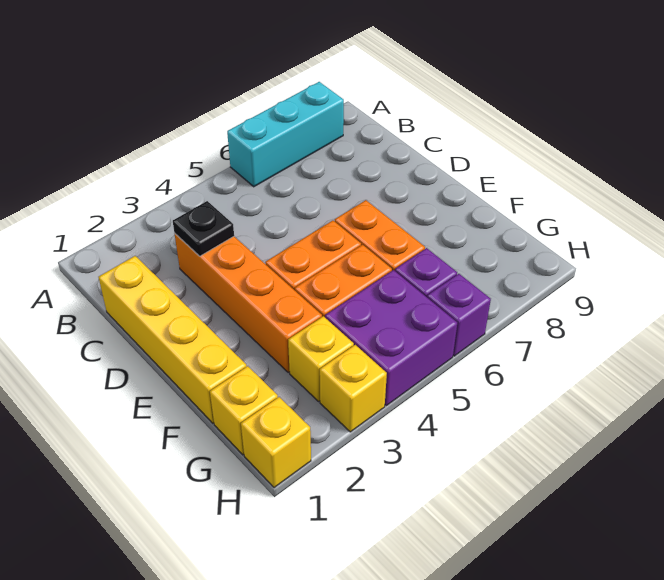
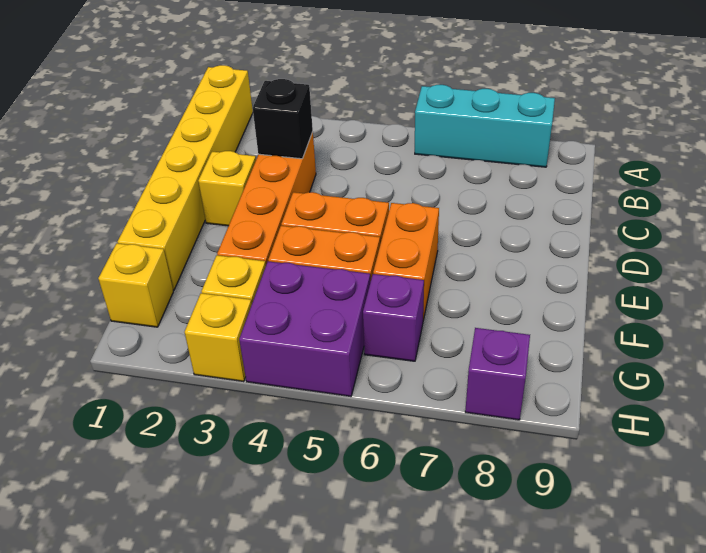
yellow brick C1:F1 level 1 -> yellow brick A1:F1 level 1
black plate C3 level 2 -> black brick C3 level 2
yellow brick H1 level 1 -> yellow brick D2 level 1
purple brick H6 level 1 -> purple brick H8 level 1

